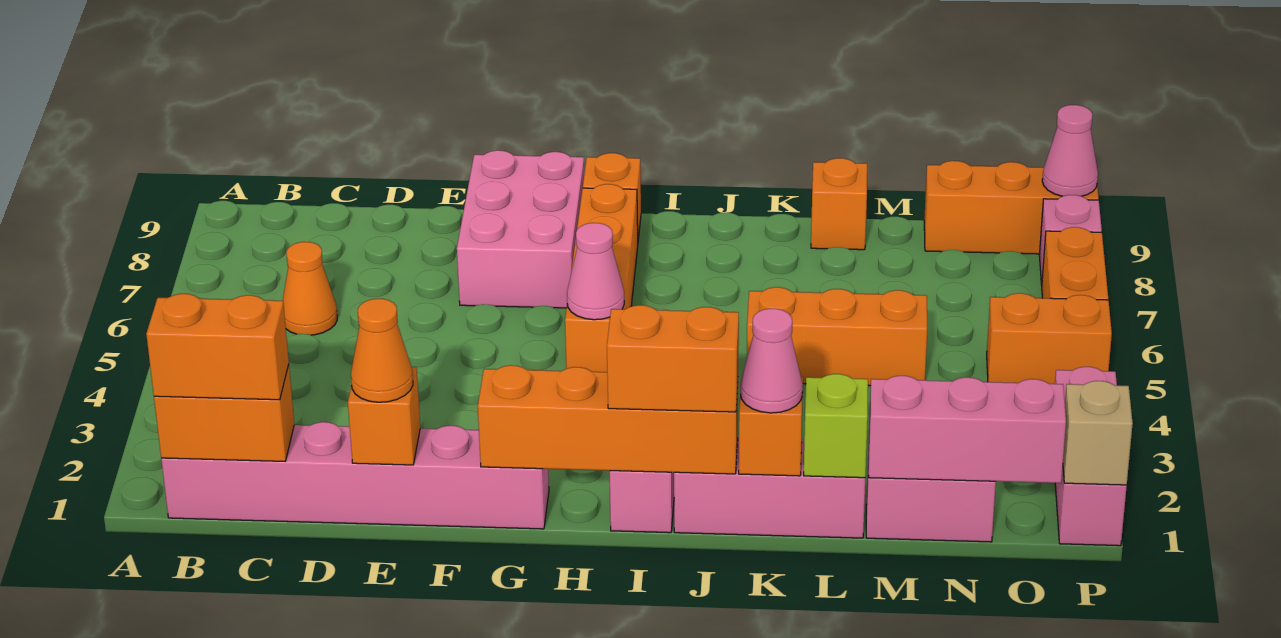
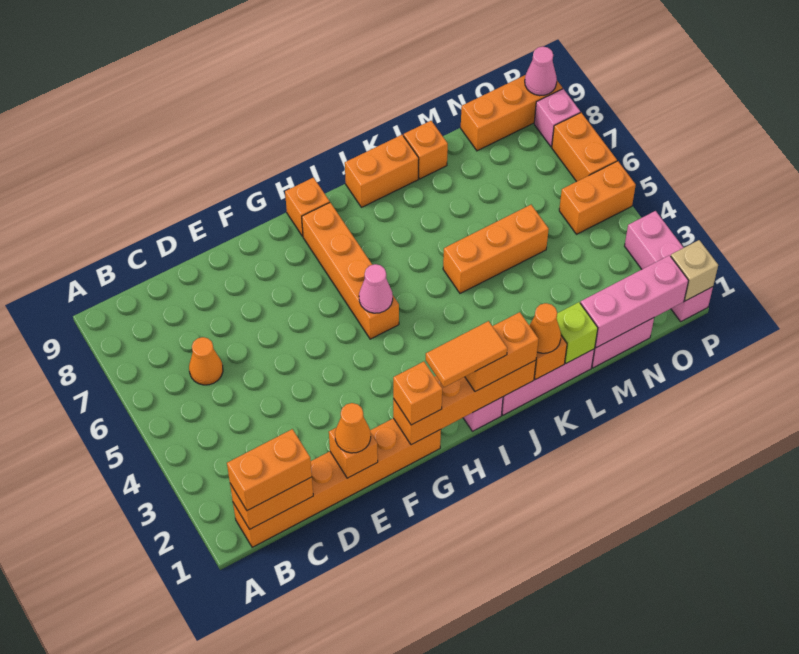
pink brick B1:G1 level 1 -> orange brick B1:G1 level 1
pink brick F7:G9 level 1 -> none
none -> orange brick G1 level 3
none -> orange tile H1:I1 level 4
none -> orange brick J9:K9 level 1
pink cone K1 level 3 -> orange cone K1 level 3

